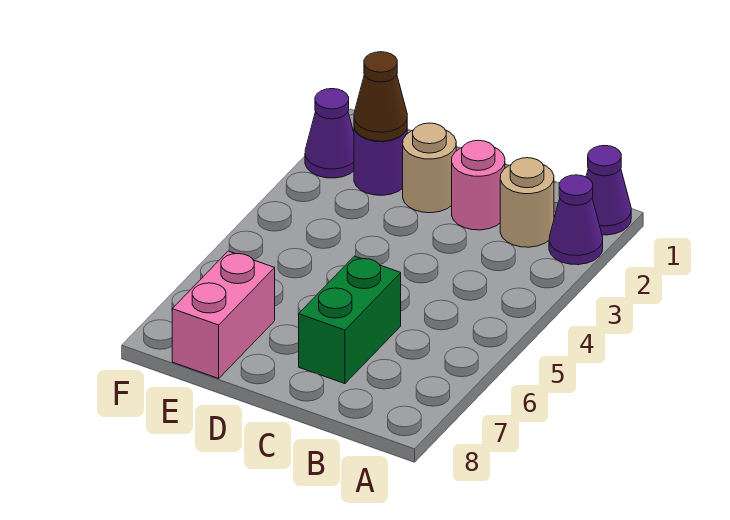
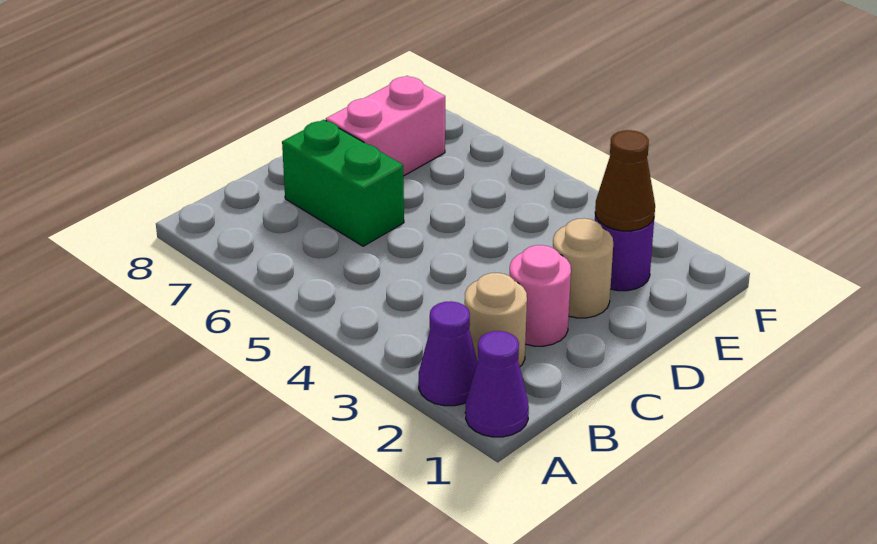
pink brick E7:E8 level 1 -> pink brick D7:E7 level 1
purple cone F2 level 1 -> none

